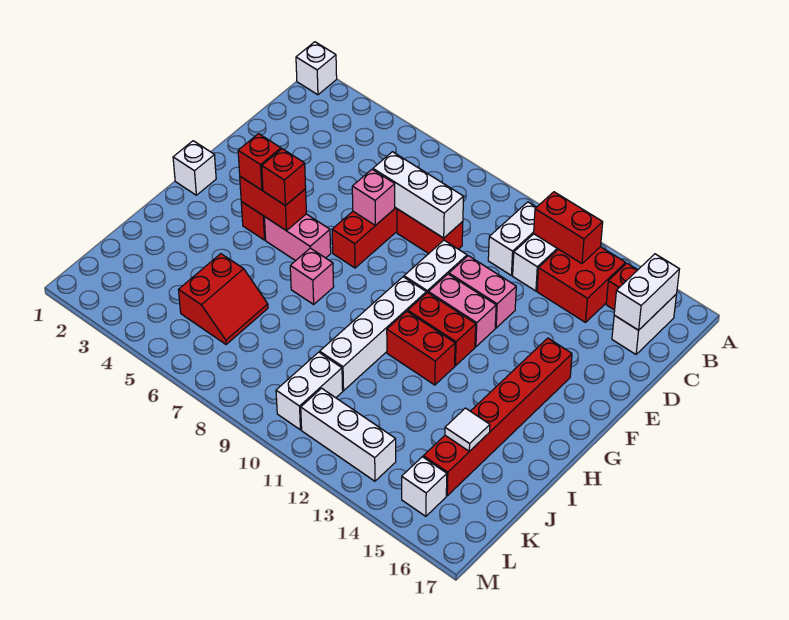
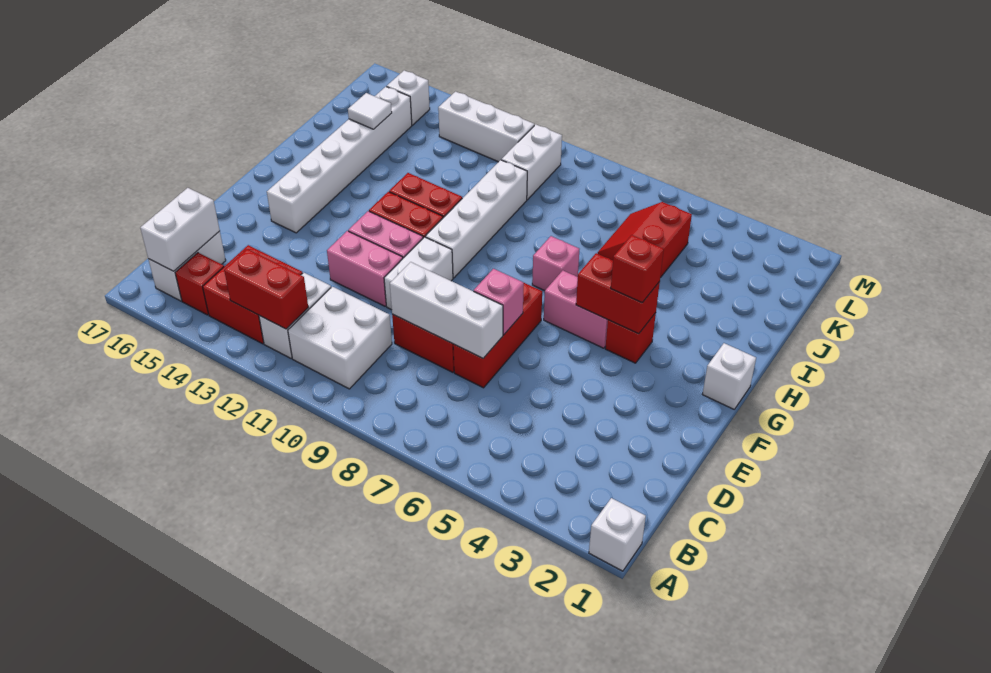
white brick B11:C11 level 1 -> white brick B10:C11 level 1
red brick F15:K15 level 1 -> white brick F15:K15 level 1
red brick G5 level 3 -> none

